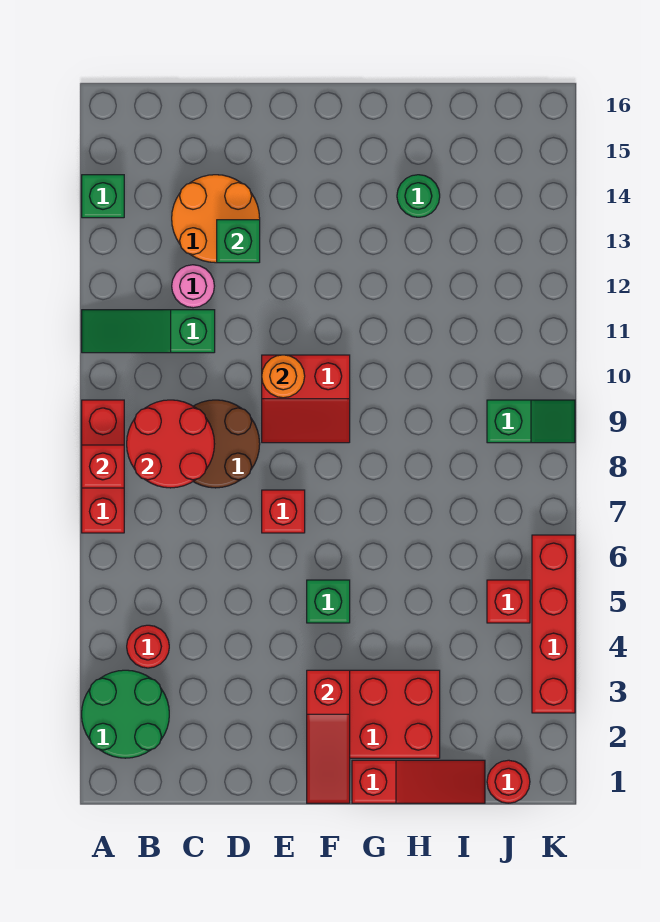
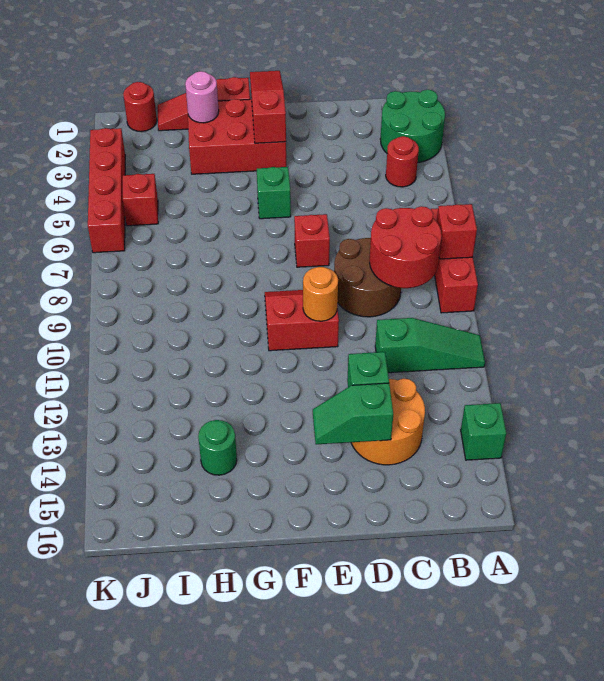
pink round brick C12 level 1 -> pink round brick H2 level 2
green slope J9:K9 level 1 top J -> green slope D14:E14 level 2 top D

